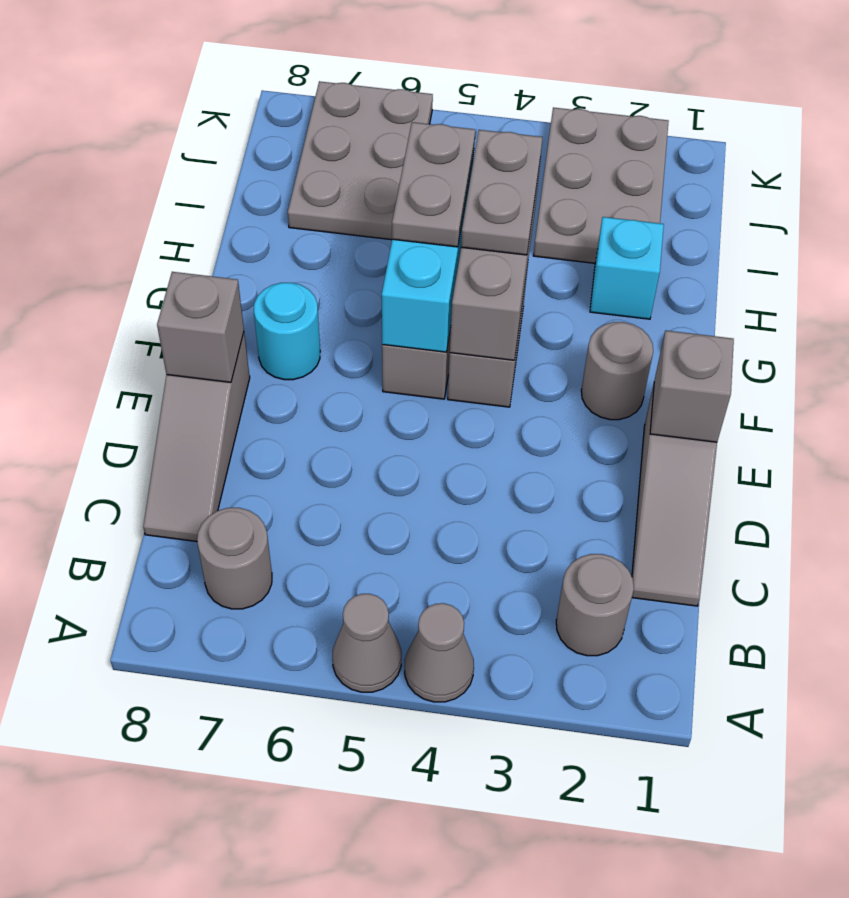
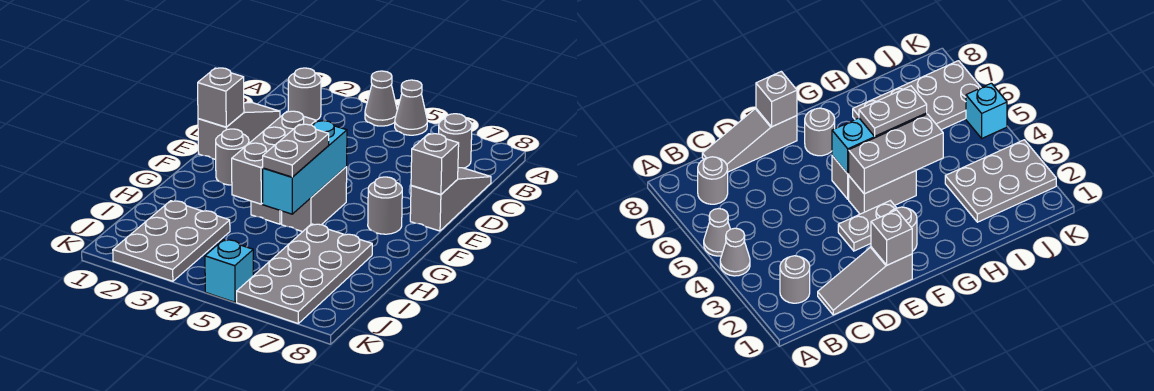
cyan round brick F7 level 1 -> grey round brick F7 level 1
grey plate G4:H4 level 3 -> grey plate E3:F3 level 1
cyan brick H2 level 1 -> cyan brick K5 level 1
grey plate I6:K7 level 1 -> grey plate H6:K7 level 1

